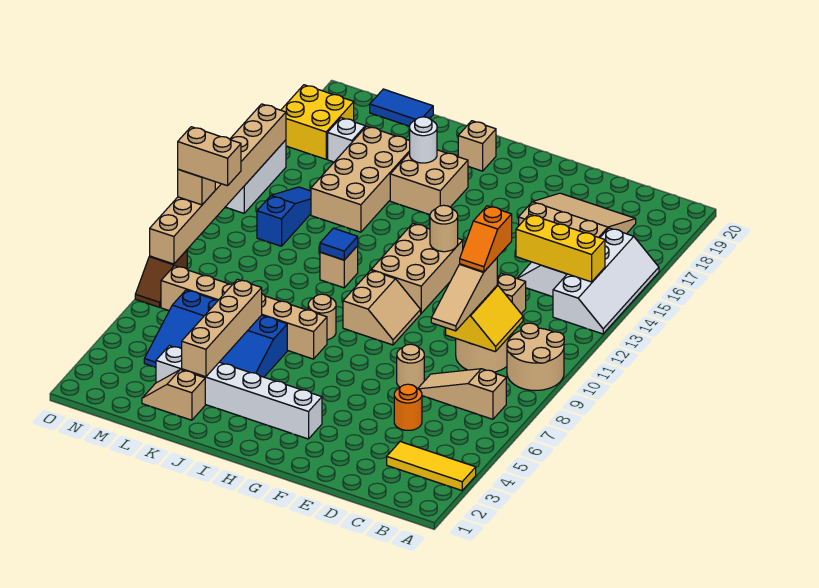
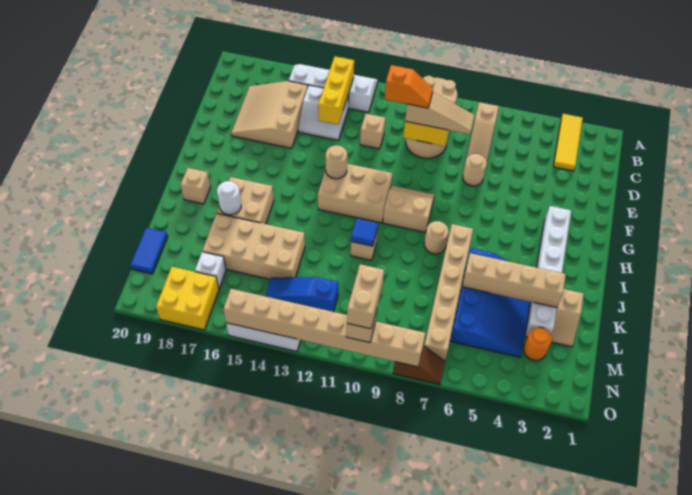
orange round brick D5 level 1 -> orange round brick M3 level 1

